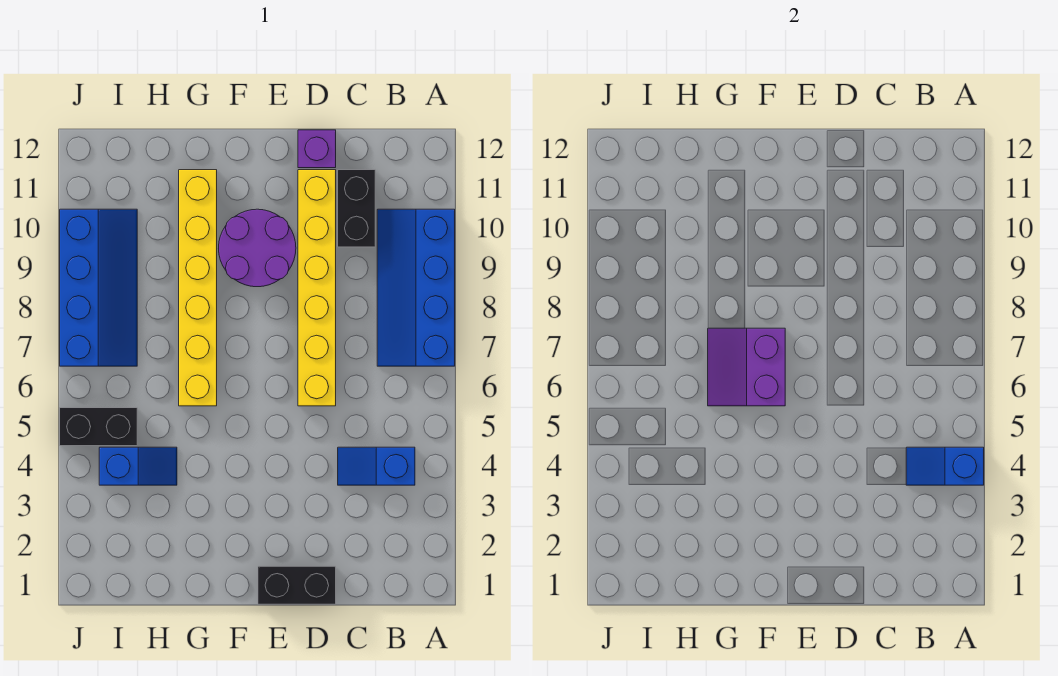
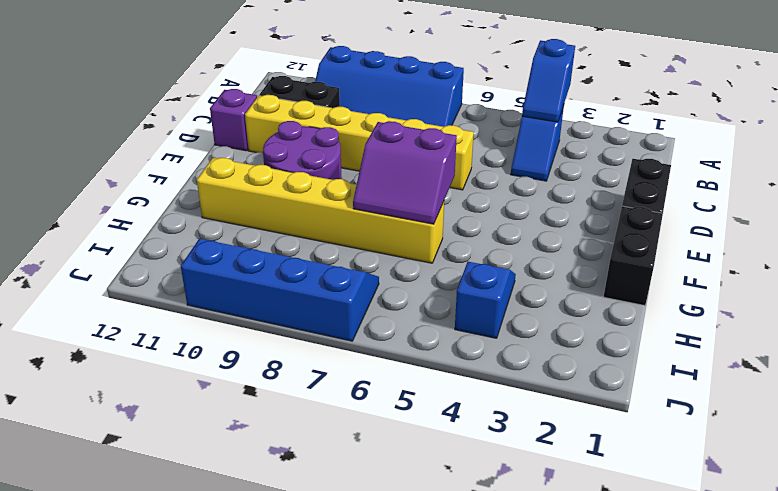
black brick I5:J5 level 1 -> black brick F1:G1 level 1

